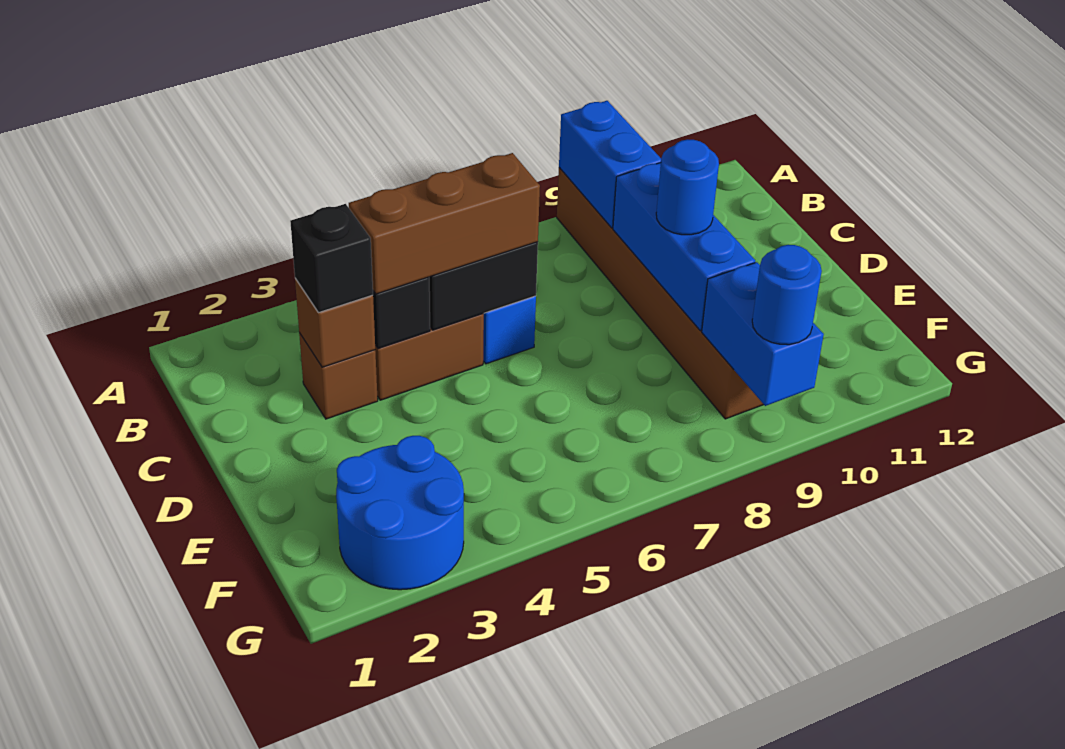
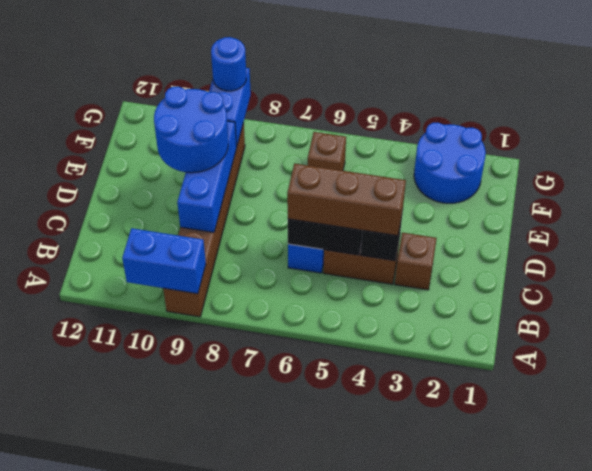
blue brick A9:B9 level 2 -> blue brick A9:A10 level 2
brown brick C3 level 2 -> brown brick F6 level 1
black brick C3 level 3 -> none
blue round brick D9 level 3 -> blue round brick D9:E10 level 3

